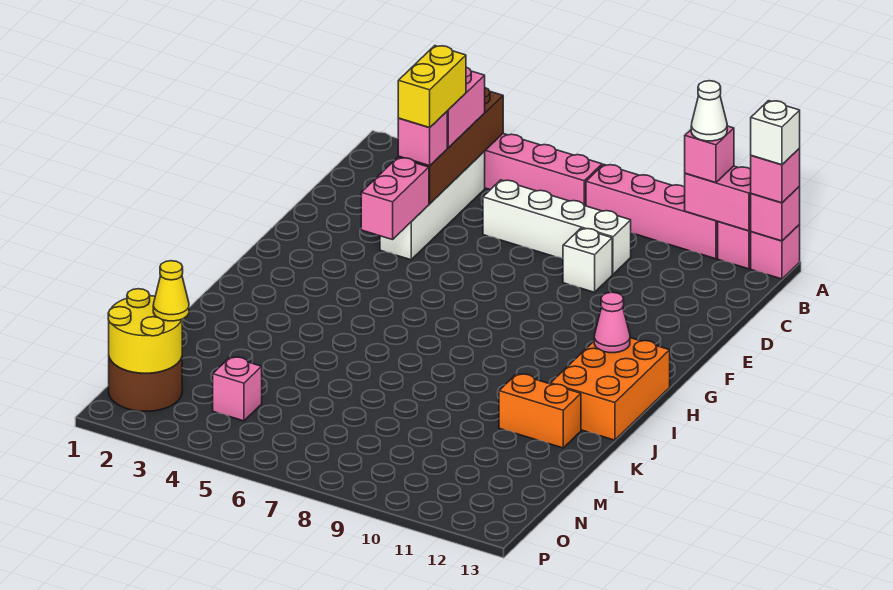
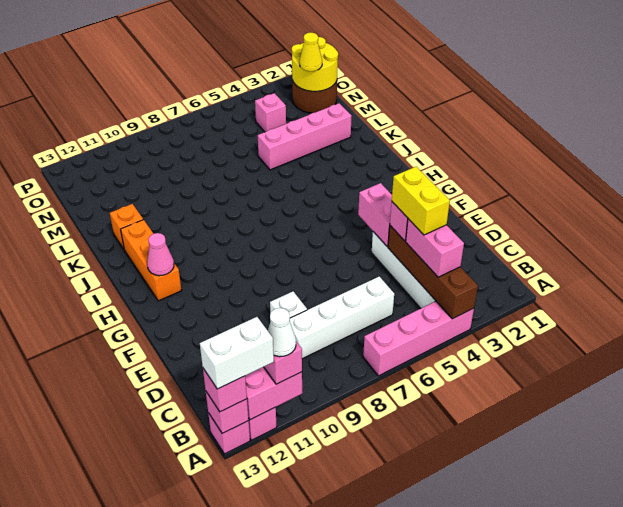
pink brick A8:A11 level 1 -> pink brick L2:L5 level 1
white brick A13 level 4 -> white brick A12:A13 level 4
orange brick H12:J13 level 1 -> orange brick H12:J12 level 1
orange brick K11:K12 level 1 -> orange brick K12 level 1

